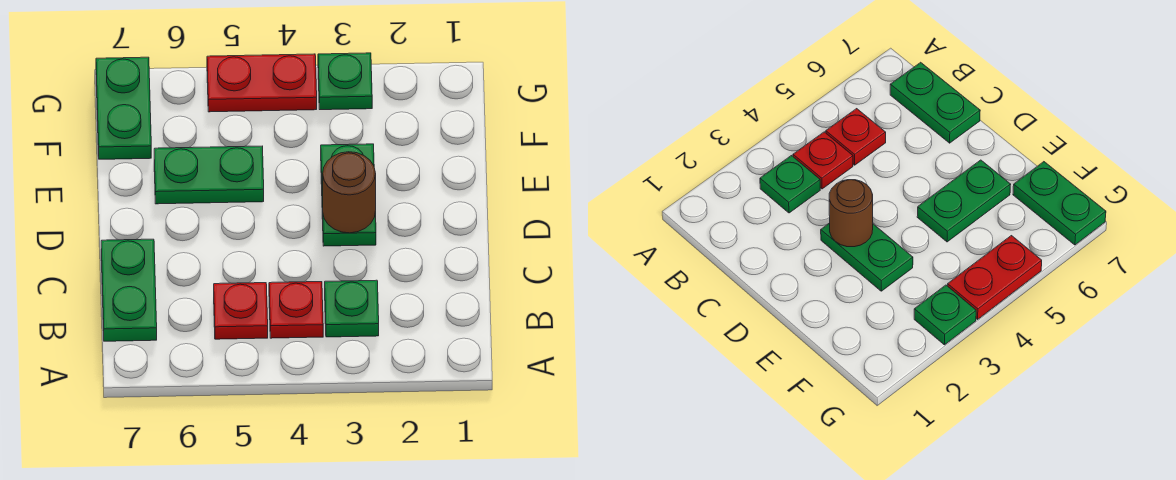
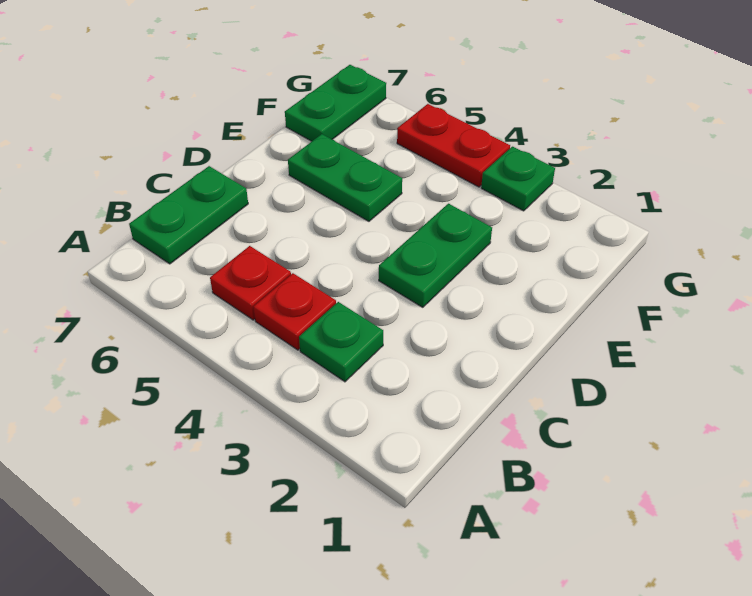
brown round brick D3 level 2 -> none

